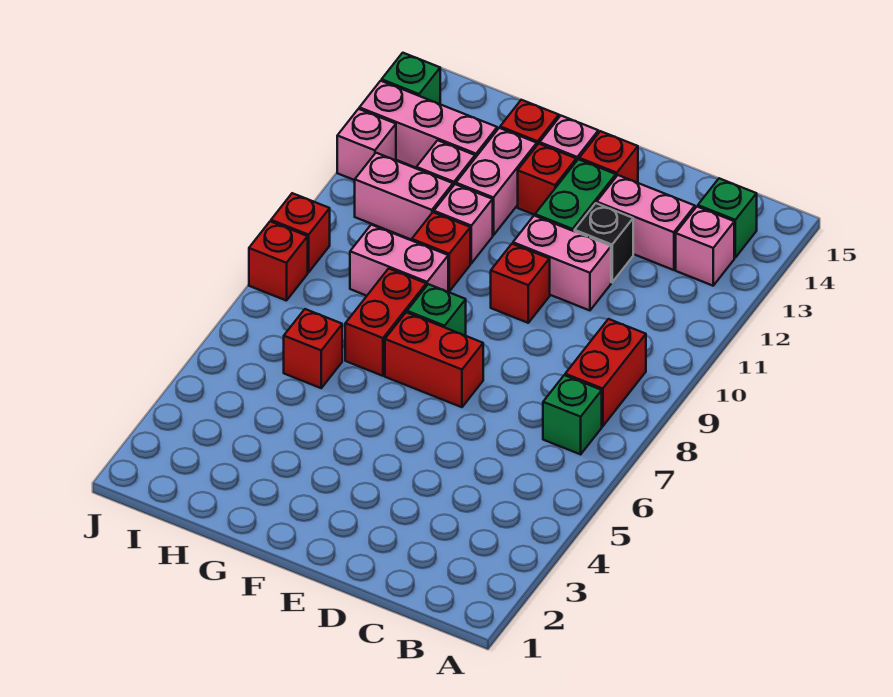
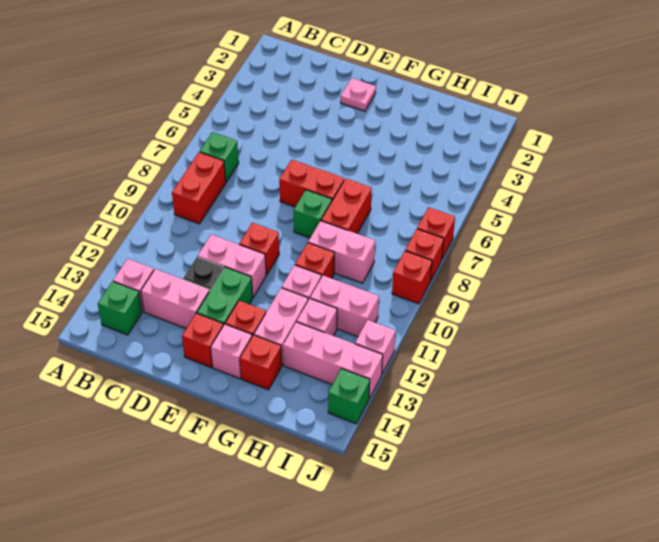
none -> pink plate E2 level 1
red brick H6 level 1 -> red brick J7 level 1

